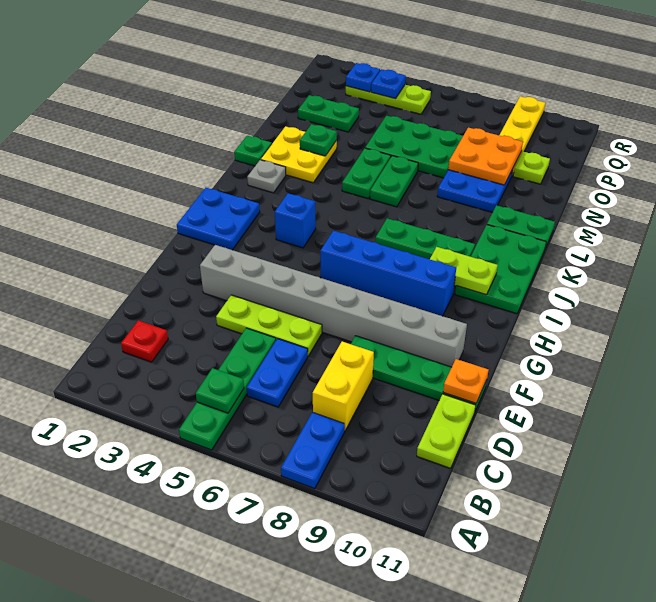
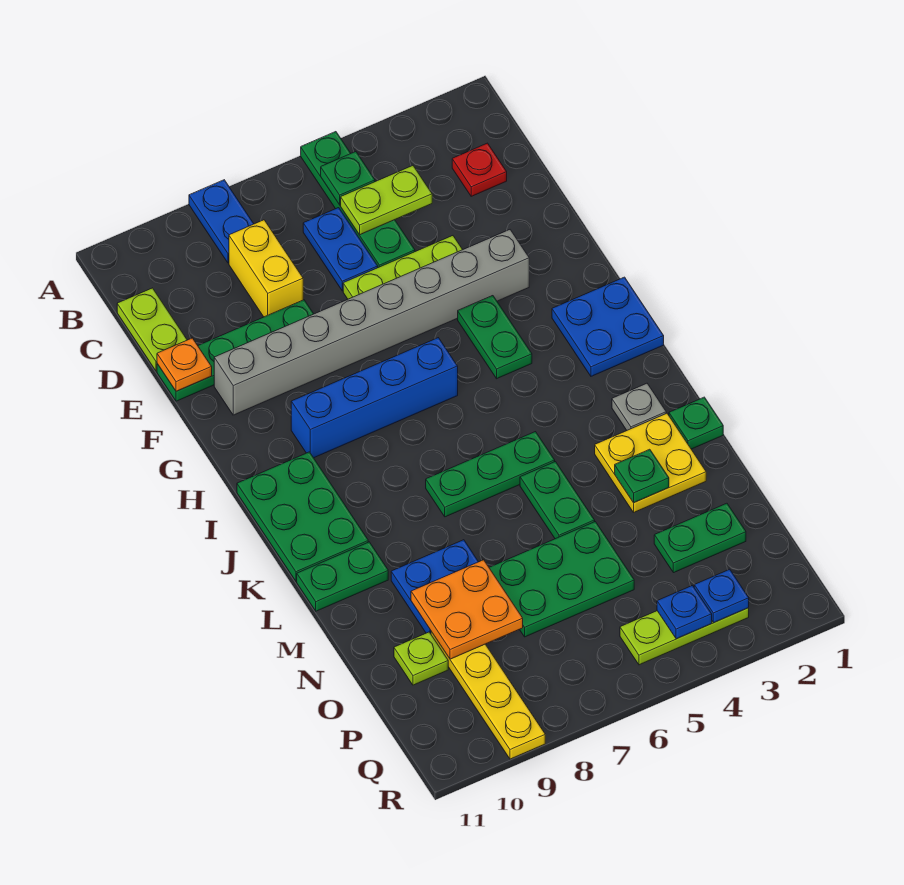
blue brick I4 level 1 -> none
lime plate I9:I10 level 2 -> lime plate C4:C5 level 2
green plate J7:J9 level 1 -> green plate K5:K7 level 1
green plate L6:M6 level 1 -> green plate G4:H4 level 1

